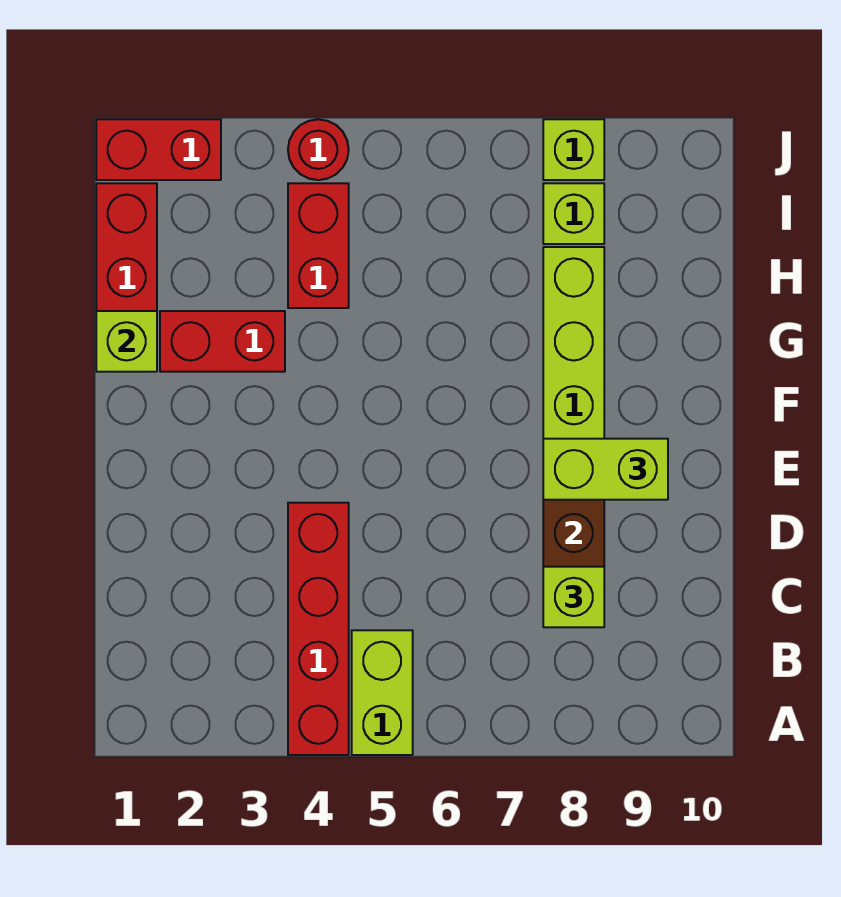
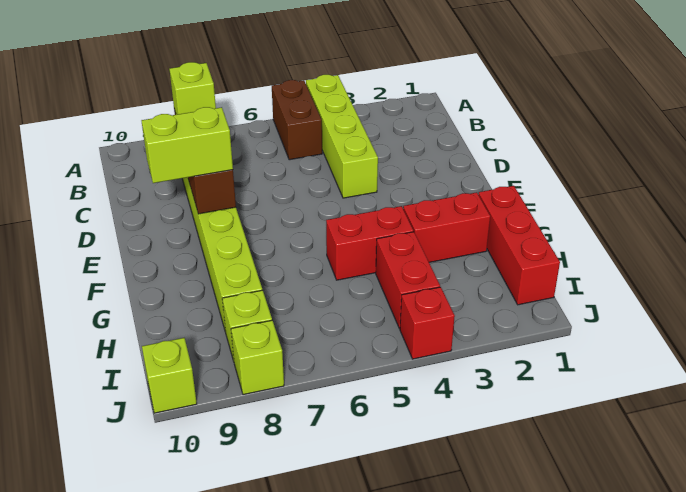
red brick A4:D4 level 1 -> lime brick A4:D4 level 1
lime brick A5:B5 level 1 -> brown brick A5:B5 level 1
lime brick G1 level 2 -> lime brick J10 level 1
red brick J1:J2 level 1 -> red brick G4:G5 level 1
red round brick J4 level 1 -> red brick J4 level 1

